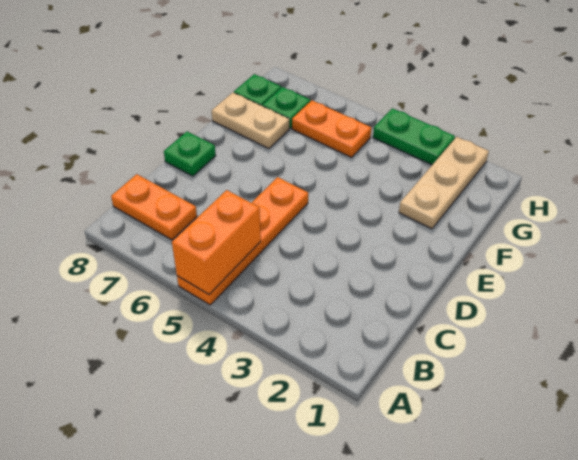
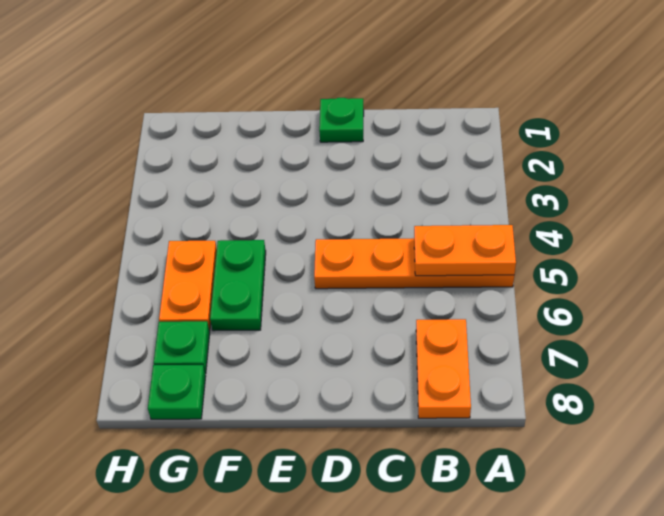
orange brick A5:B5 level 2 -> orange plate A5:B5 level 2
green plate D8 level 1 -> green plate D1 level 1
tan plate F2:H2 level 1 -> none
tan plate F7:F8 level 1 -> none
green plate H3:H4 level 1 -> green plate F5:F6 level 1

